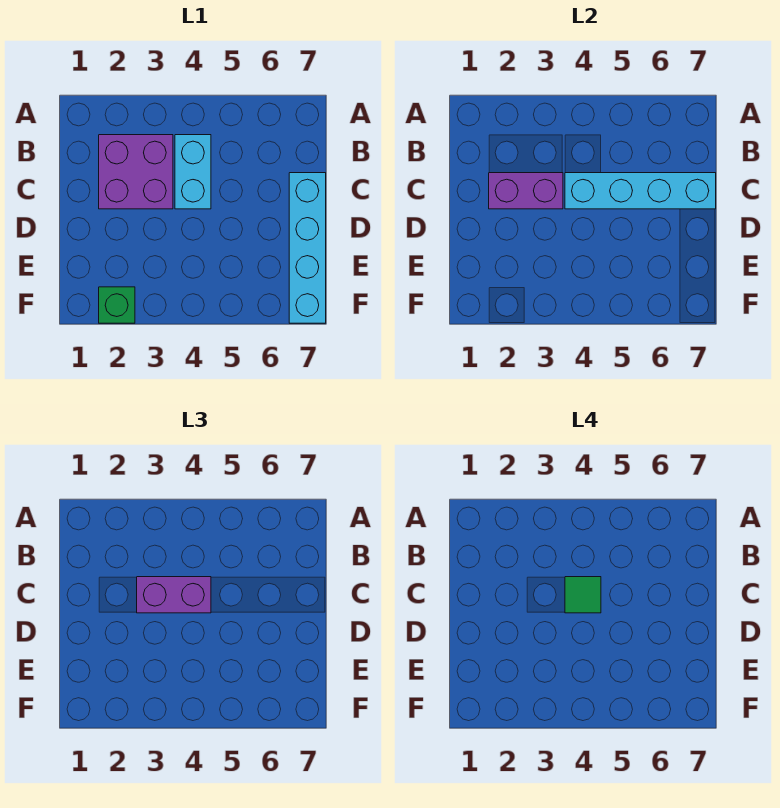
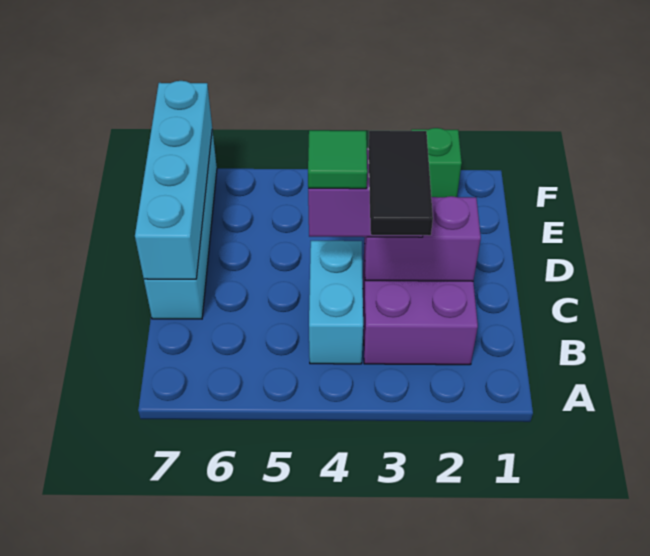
none -> black tile B3:C3 level 4
cyan brick C4:C7 level 2 -> cyan brick C7:F7 level 2

